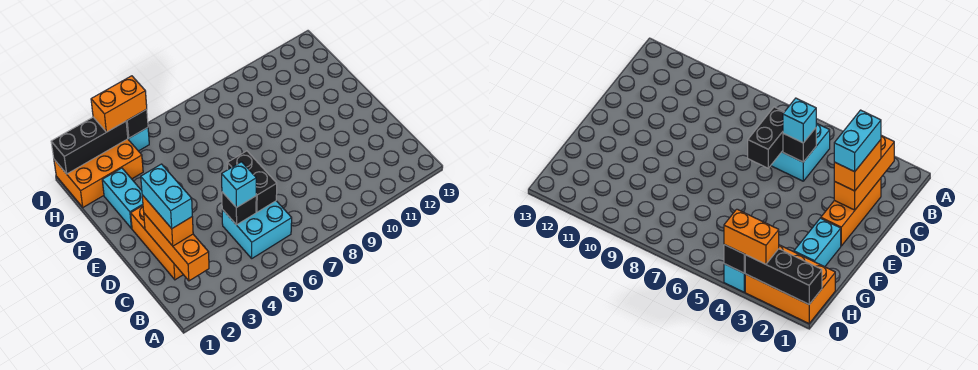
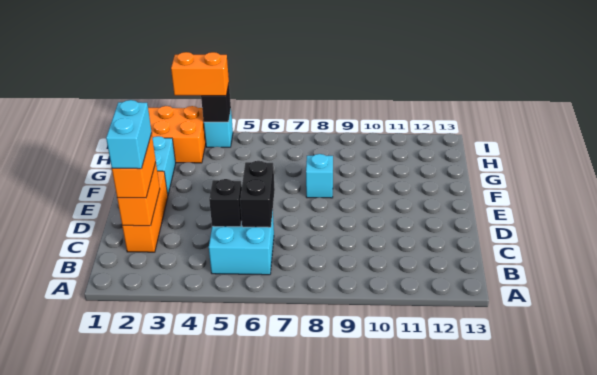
orange brick B2:D2 level 2 -> orange brick C2:D2 level 2
cyan brick C5 level 3 -> cyan brick F8 level 1
black brick I1:I3 level 2 -> none

